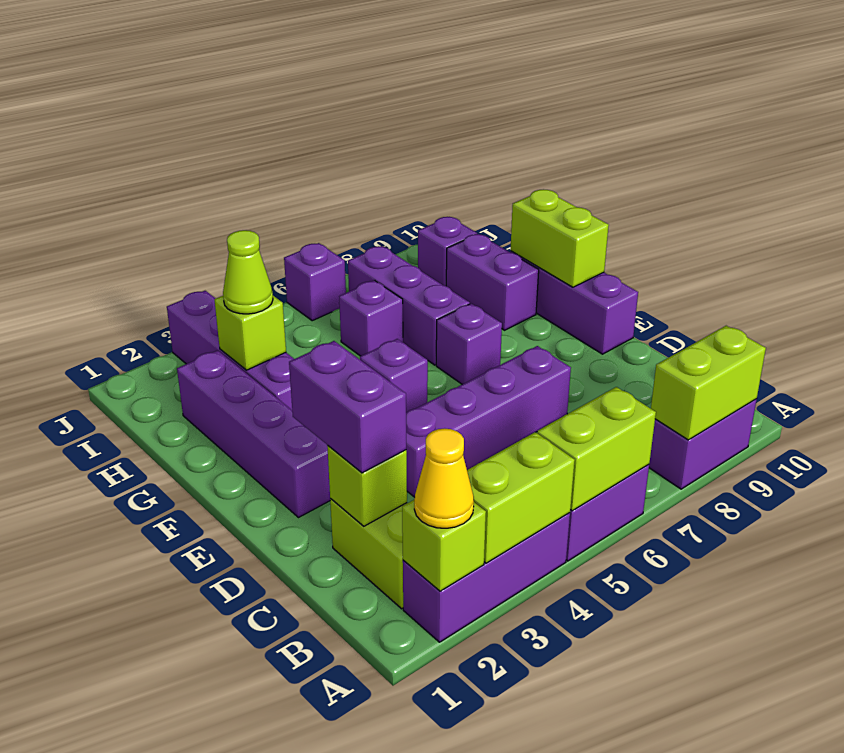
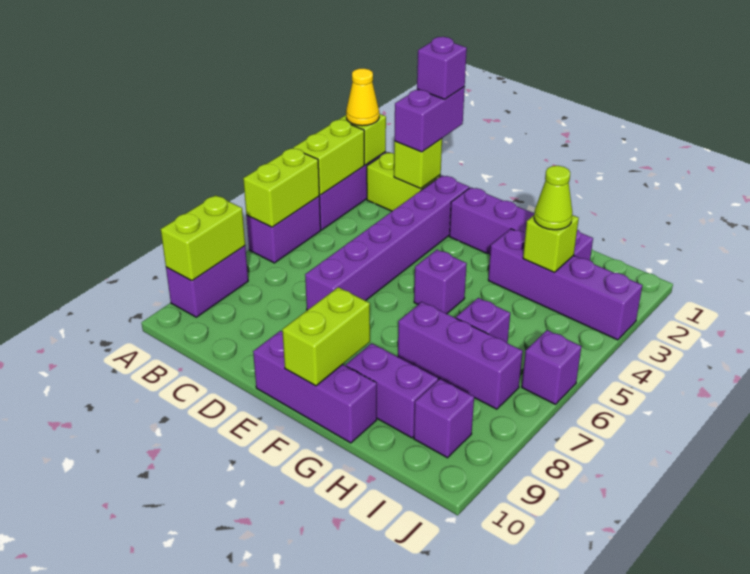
purple brick C2:D2 level 3 -> purple brick C1:C2 level 3
purple brick D4:D7 level 1 -> purple brick D2:D7 level 1
purple brick F7 level 1 -> purple brick C1 level 4
lime brick F10:G10 level 2 -> lime brick F9:F10 level 2

